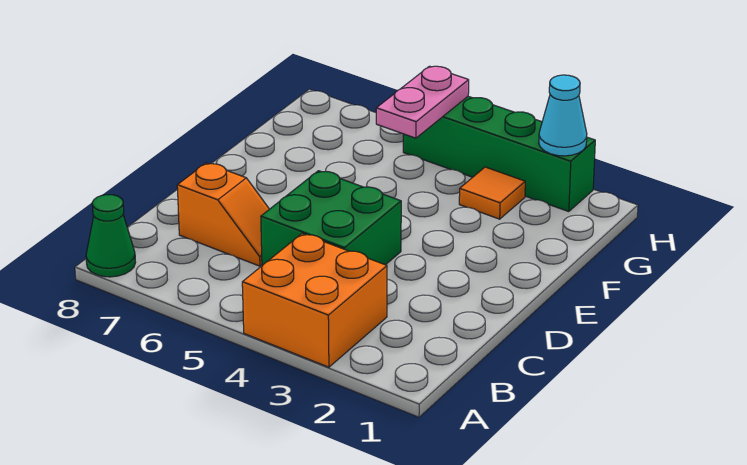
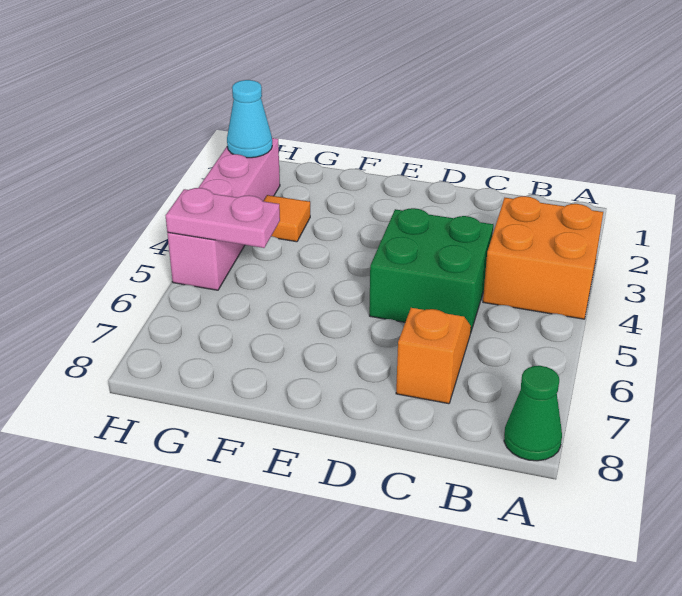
green brick H2:H5 level 1 -> pink brick H2:H5 level 1

